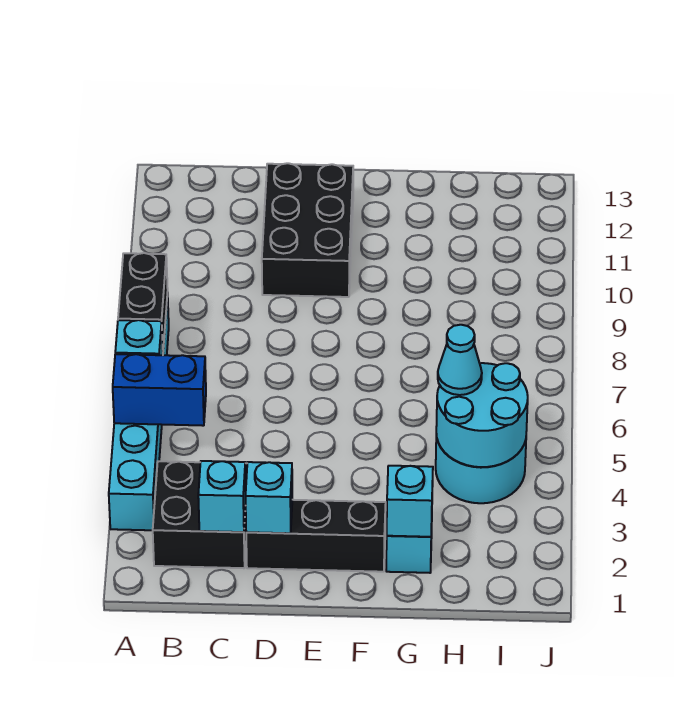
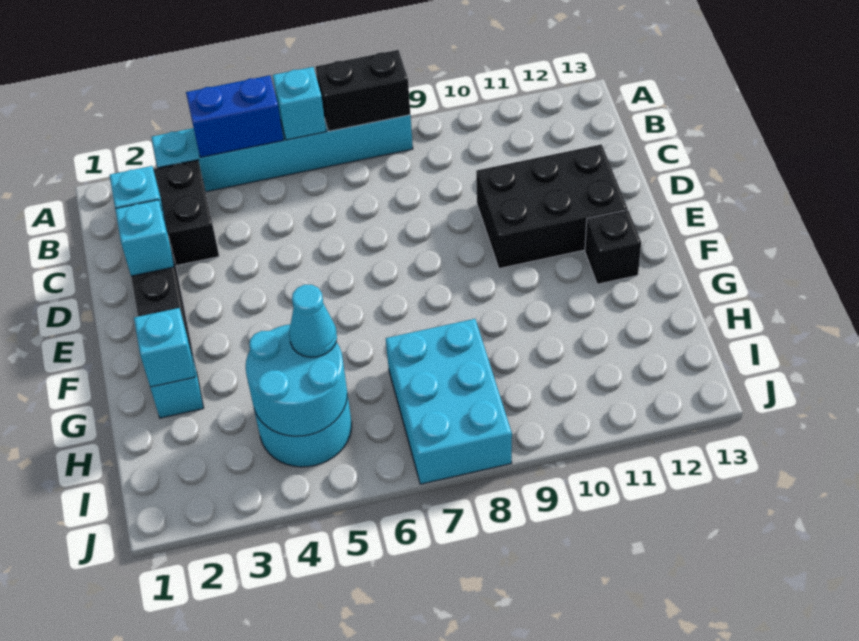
blue brick A5:B5 level 2 -> blue brick A4:A5 level 2
none -> black brick F12 level 1
none -> cyan brick H7:J8 level 1

